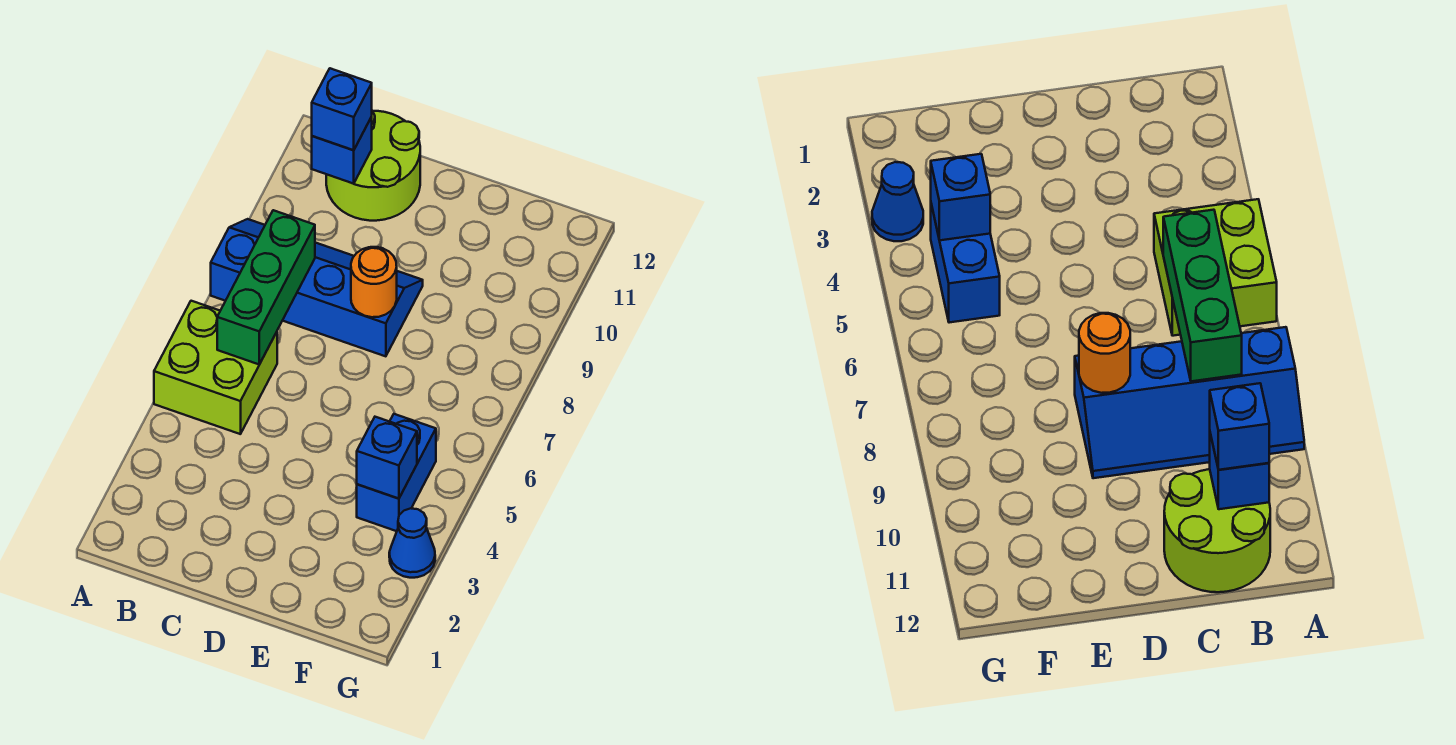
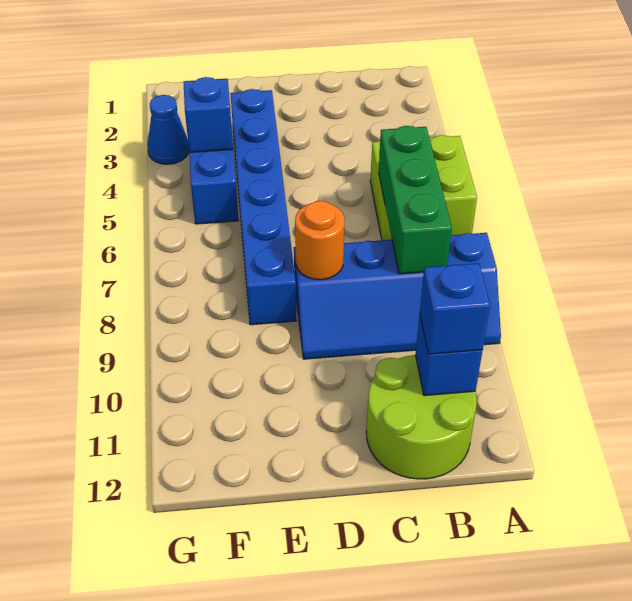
none -> blue brick E3:E8 level 1

